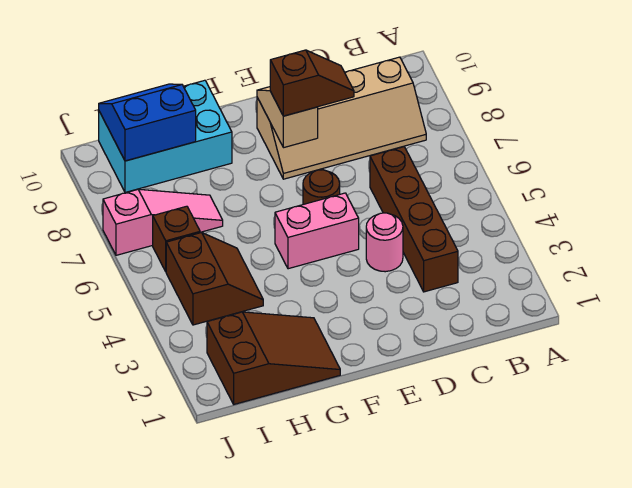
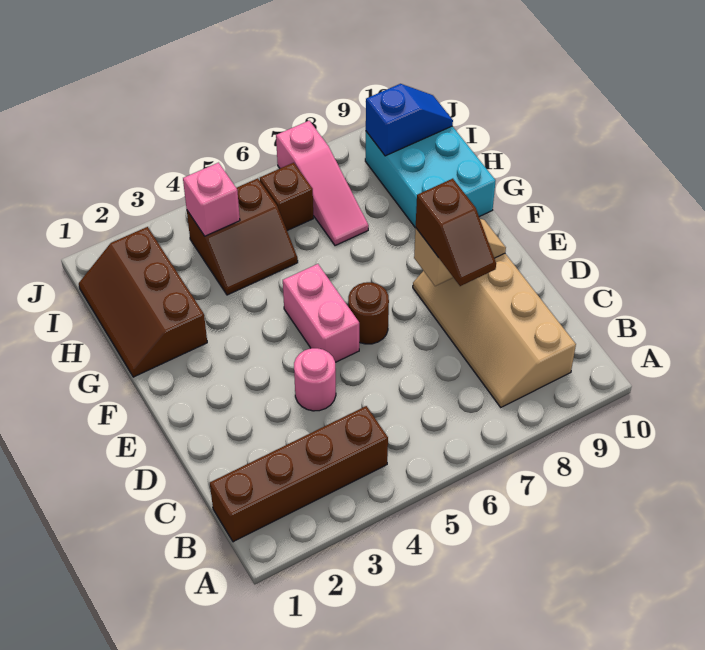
brown brick C3:C6 level 1 -> brown brick B1:B4 level 1
brown slope G1:I2 level 1 top I -> brown slope G1:I2 level 1 top 2
blue slope H9:I10 level 2 top 9 -> blue slope I9:I10 level 2 top 9
none -> pink brick I4 level 2

